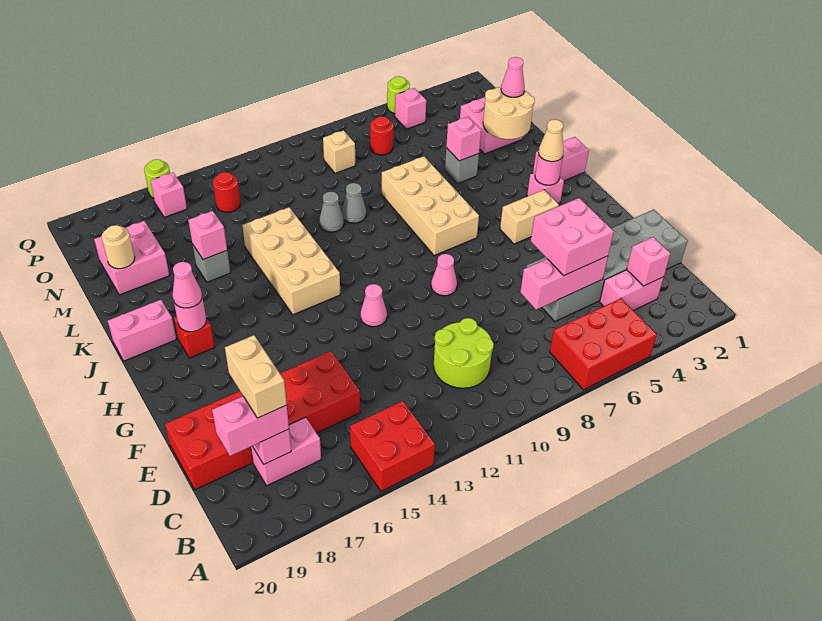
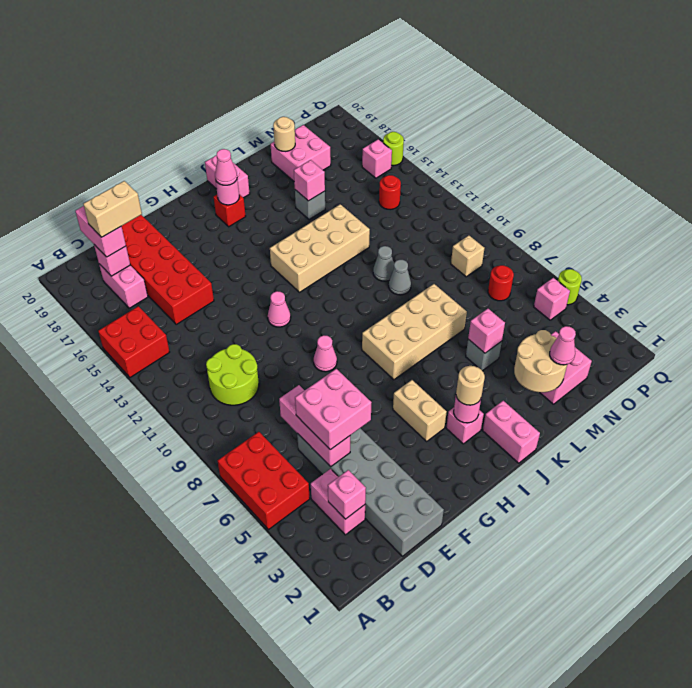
tan cone I3 level 3 -> tan round brick I3 level 3

